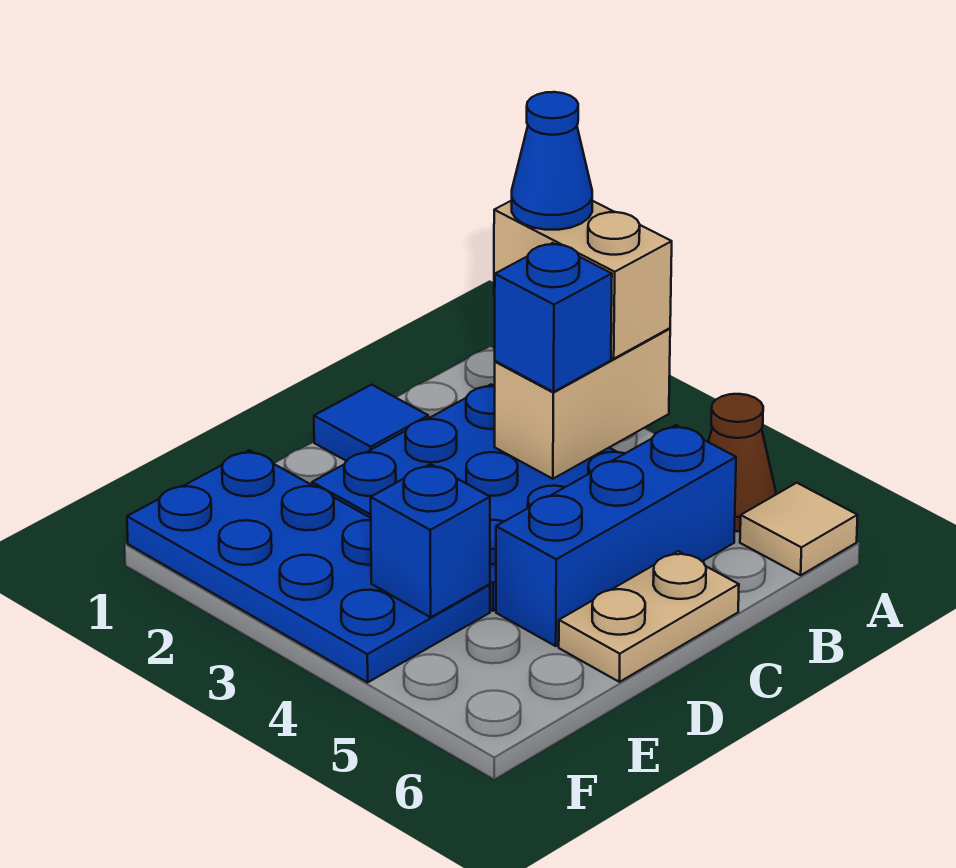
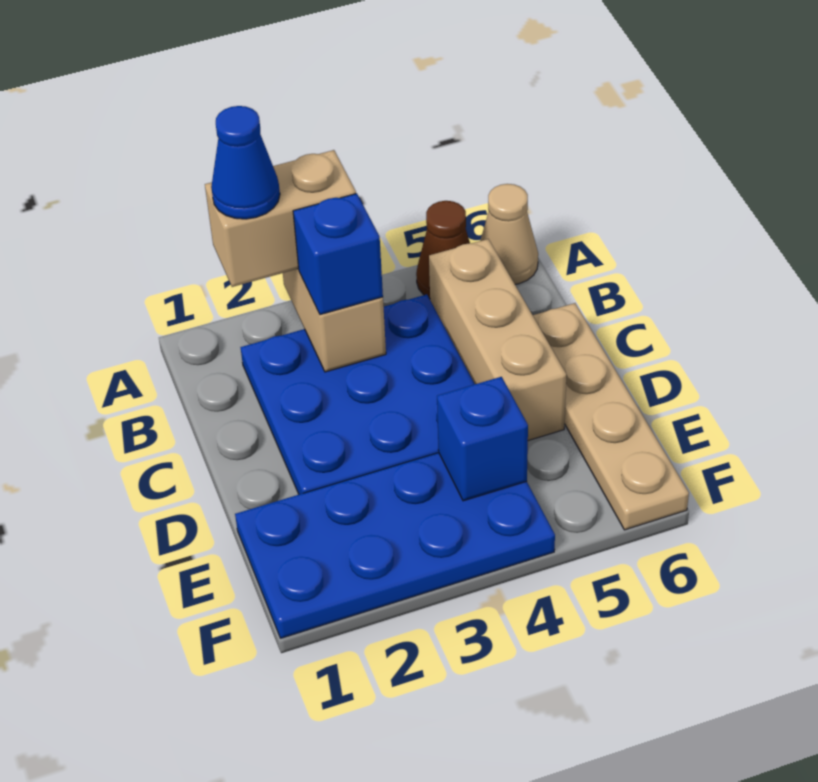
tan tile A6 level 1 -> tan cone A6 level 1
blue brick B5:D5 level 1 -> tan brick B5:D5 level 1
blue tile C1 level 1 -> none
tan plate C6:D6 level 1 -> tan plate C6:F6 level 1

